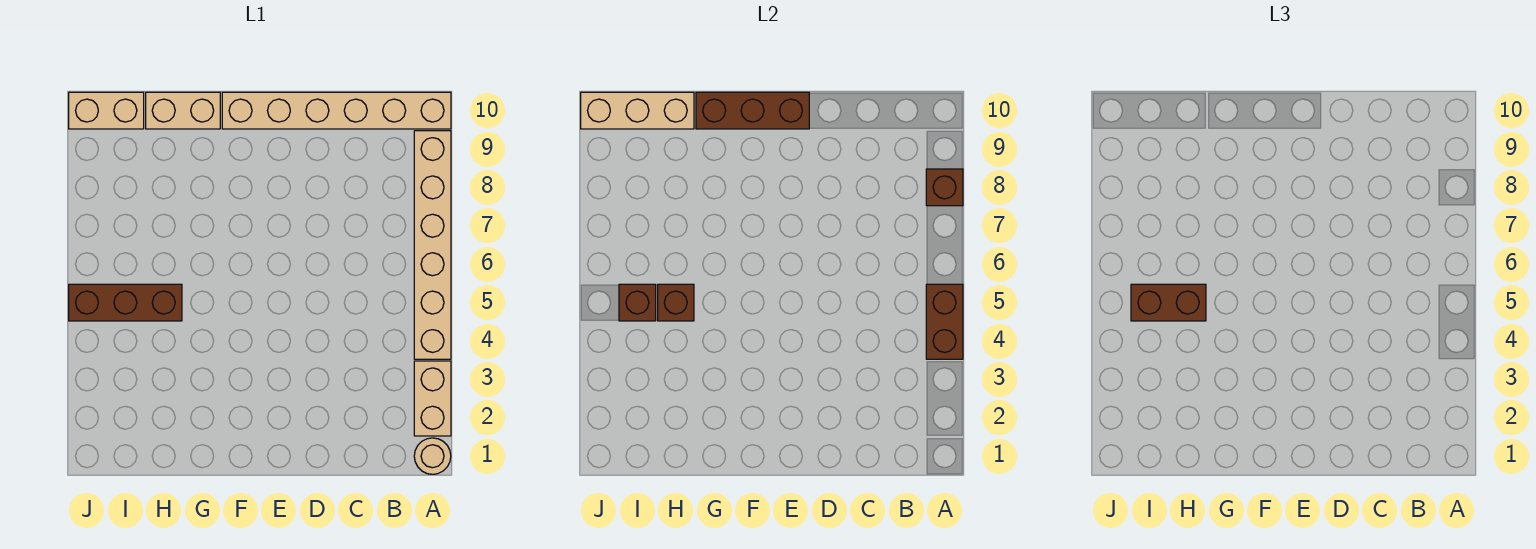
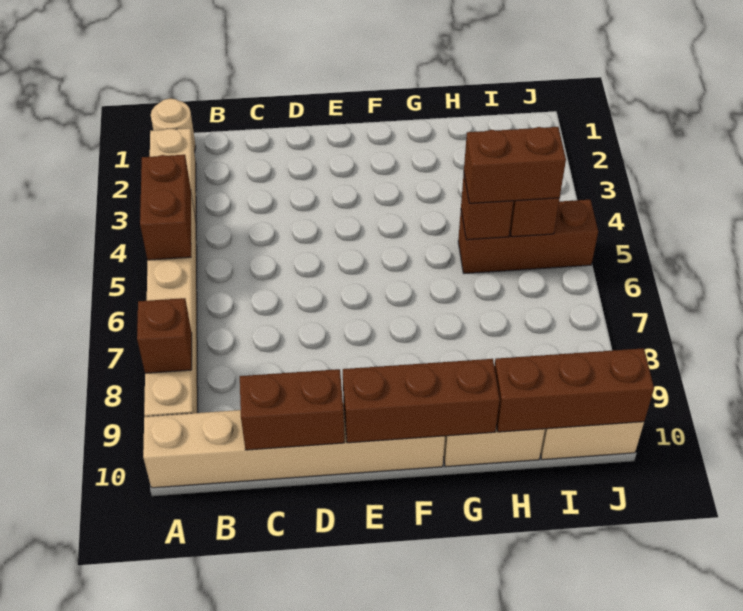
none -> brown brick C10:D10 level 2
tan brick H10:J10 level 2 -> brown brick H10:J10 level 2

